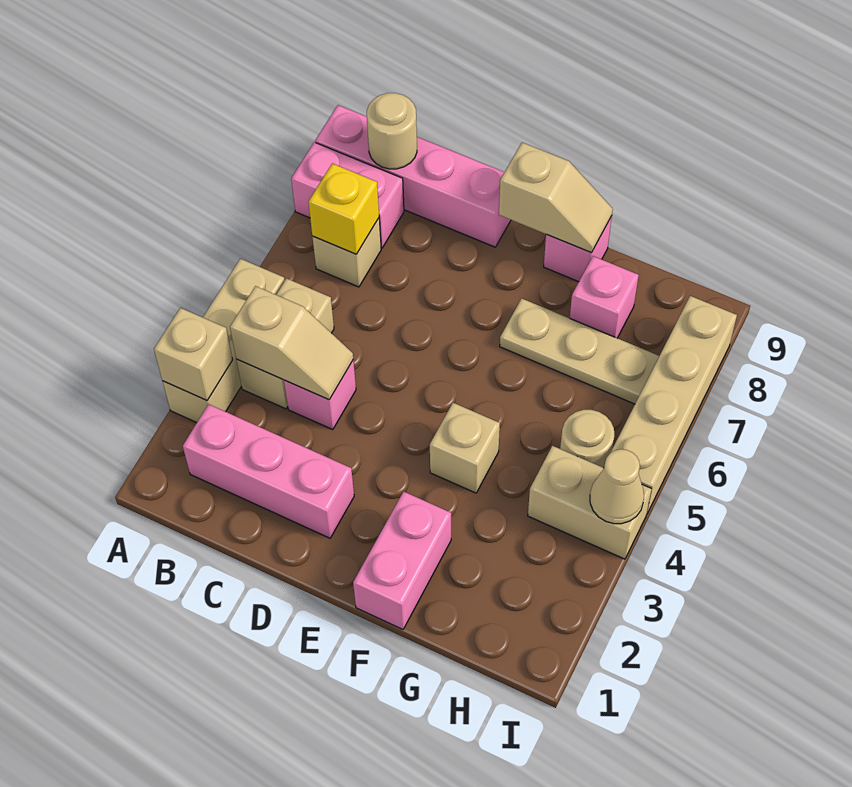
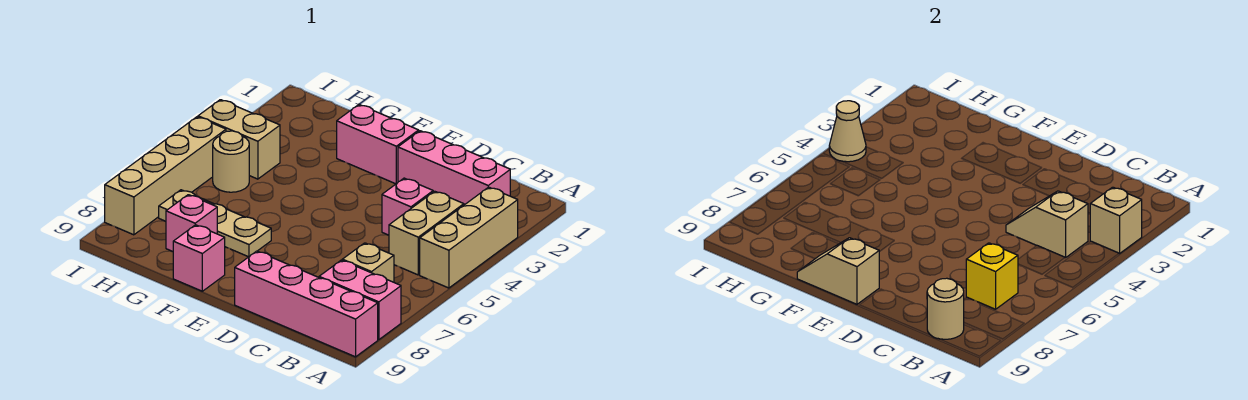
pink brick F1:F2 level 1 -> pink brick E2:F2 level 1
tan brick F4 level 1 -> none

